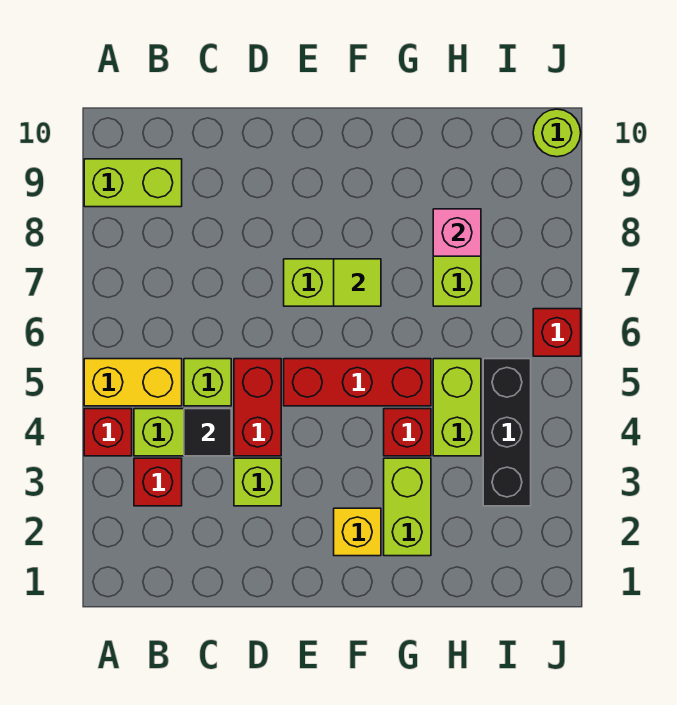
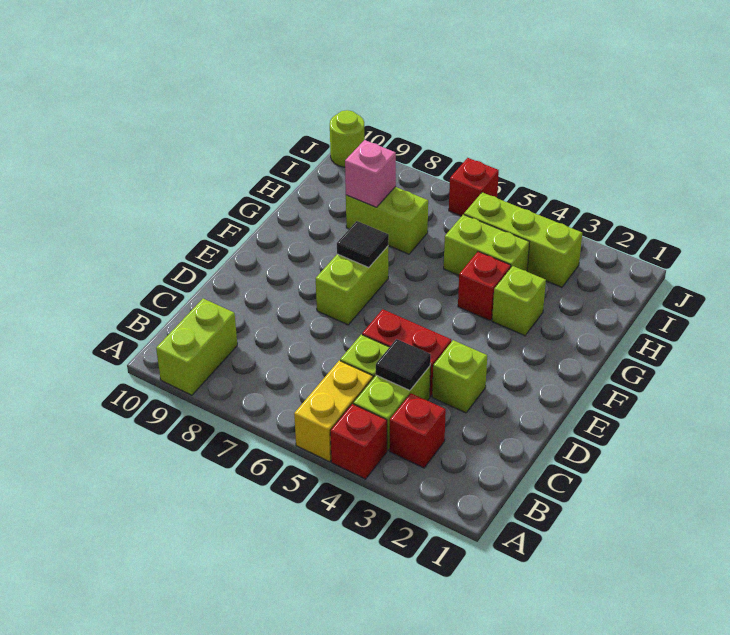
red brick E5:G5 level 1 -> none
yellow brick F2 level 1 -> none
lime tile F7 level 2 -> black tile F7 level 2
lime brick G2:G3 level 1 -> lime brick G3 level 1
black brick I3:I5 level 1 -> lime brick I3:I5 level 1

